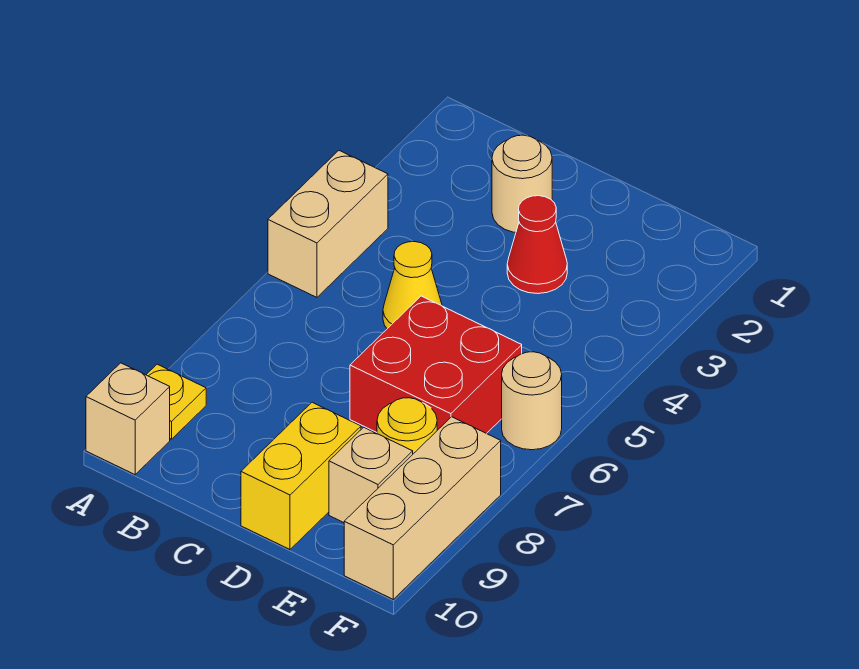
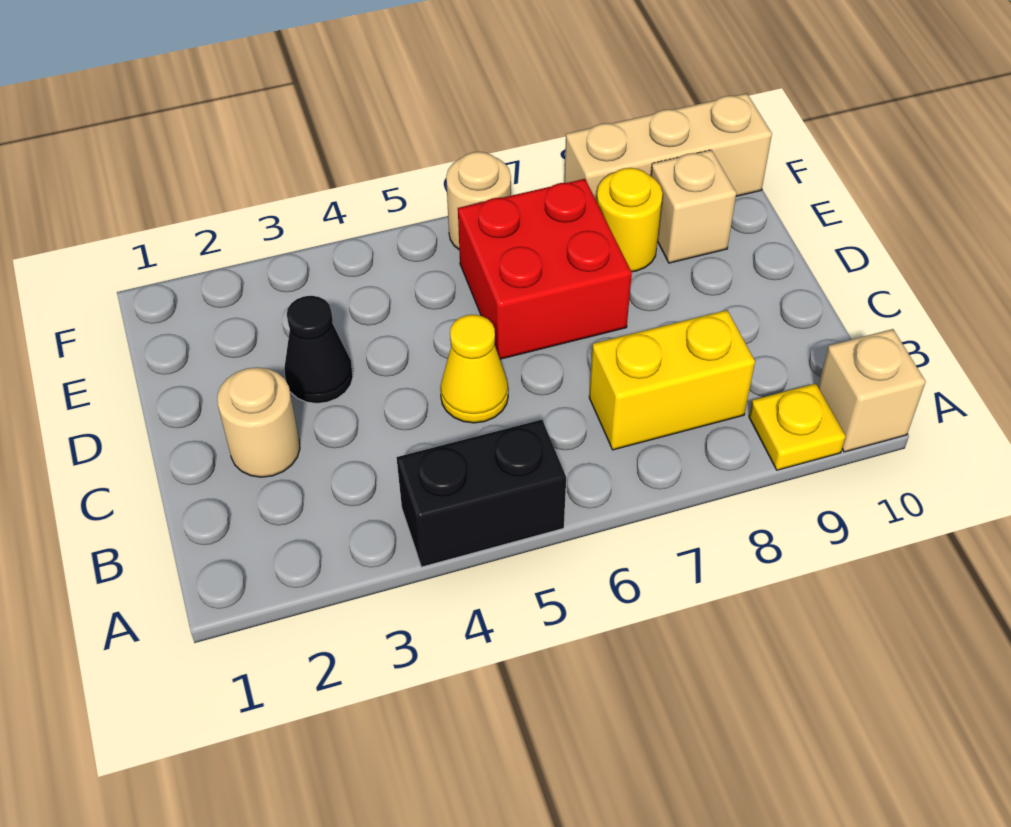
tan brick A4:A5 level 1 -> black brick A4:A5 level 1
red cone D3 level 1 -> black cone D3 level 1
yellow brick D9:D10 level 1 -> yellow brick B7:B8 level 1

